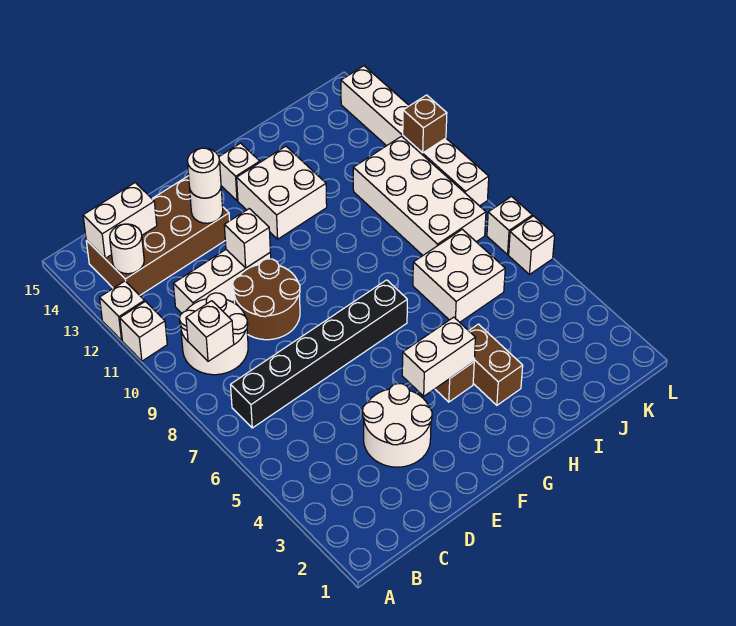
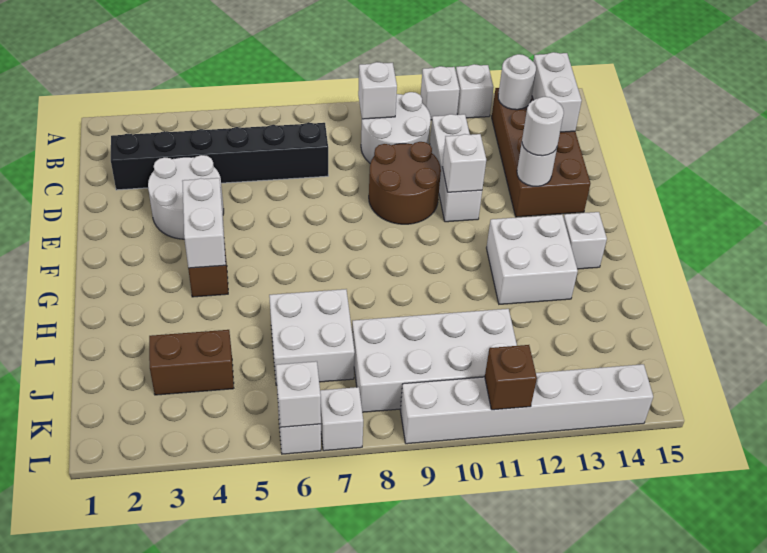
black brick B7:G7 level 1 -> black brick C2:C7 level 1
brown brick H3:H4 level 1 -> brown brick J3:J4 level 1
none -> white brick L6 level 2

